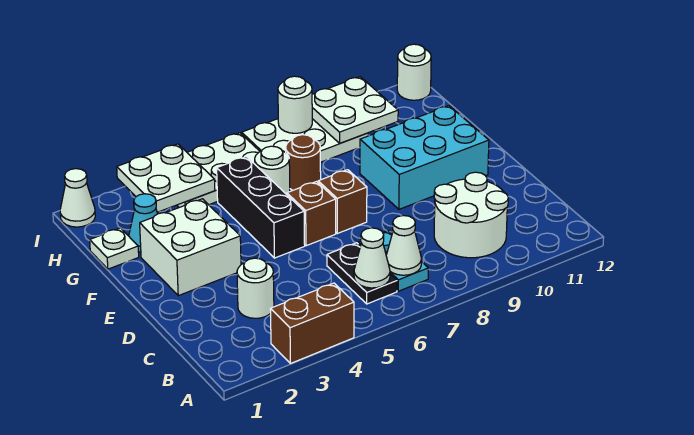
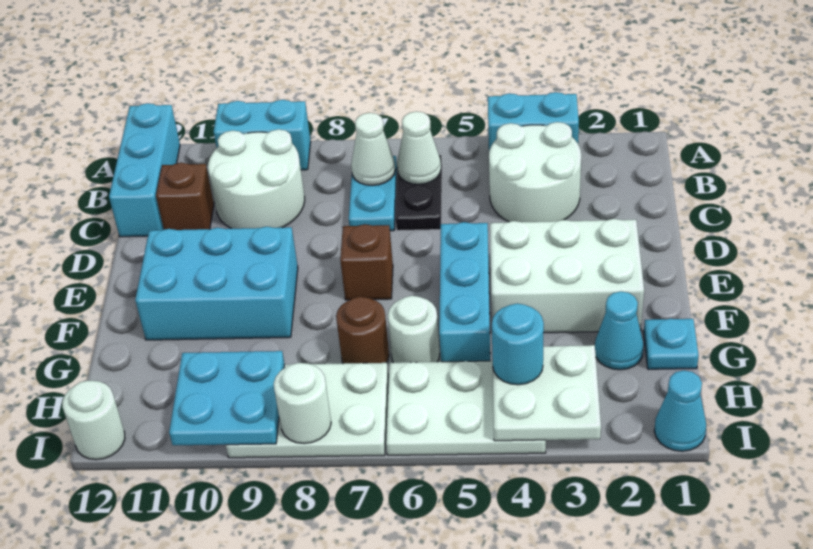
brown brick A3:A4 level 1 -> cyan brick A3:A4 level 1
none -> cyan brick A9:A10 level 1
none -> cyan brick A12:C12 level 1
white round brick C3 level 1 -> white round brick B3:C4 level 1
white brick E2:F3 level 1 -> white brick E2:F4 level 1
black brick E5:G5 level 1 -> cyan brick E5:G5 level 1
brown brick E6 level 1 -> brown brick C11 level 1
white plate G1 level 1 -> cyan plate G1 level 1
none -> cyan round brick H4 level 3
white plate H9:I10 level 2 -> cyan plate H9:I10 level 2
white cone I1 level 1 -> cyan cone I1 level 1

